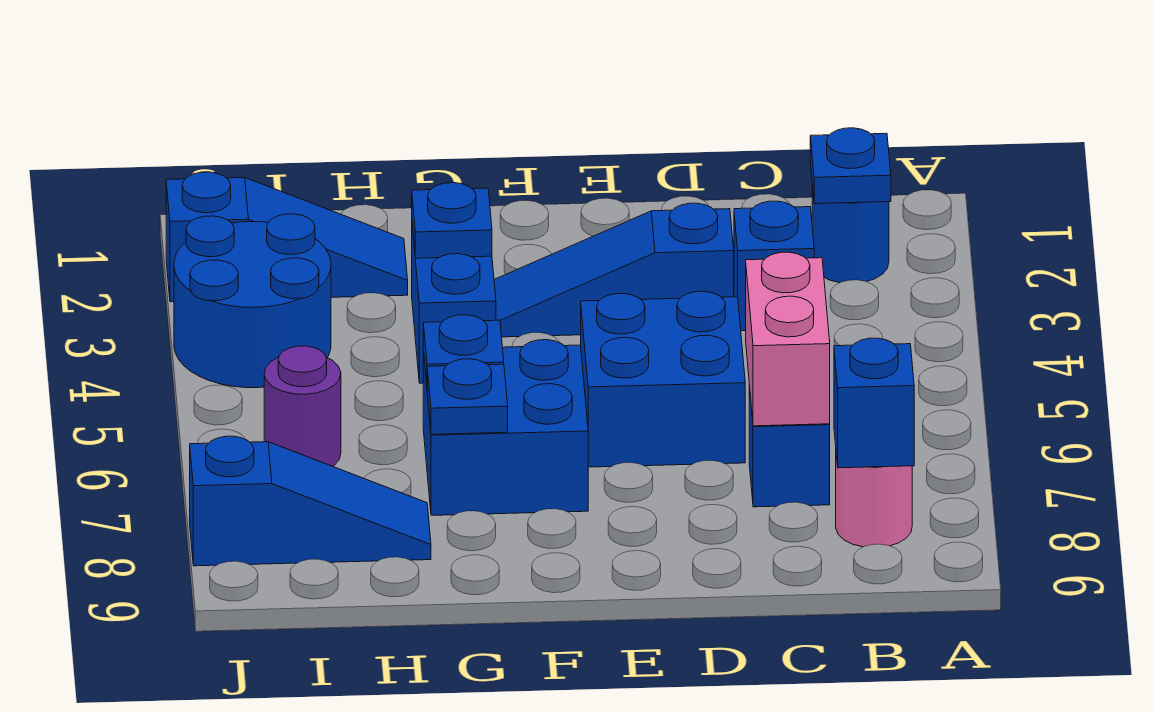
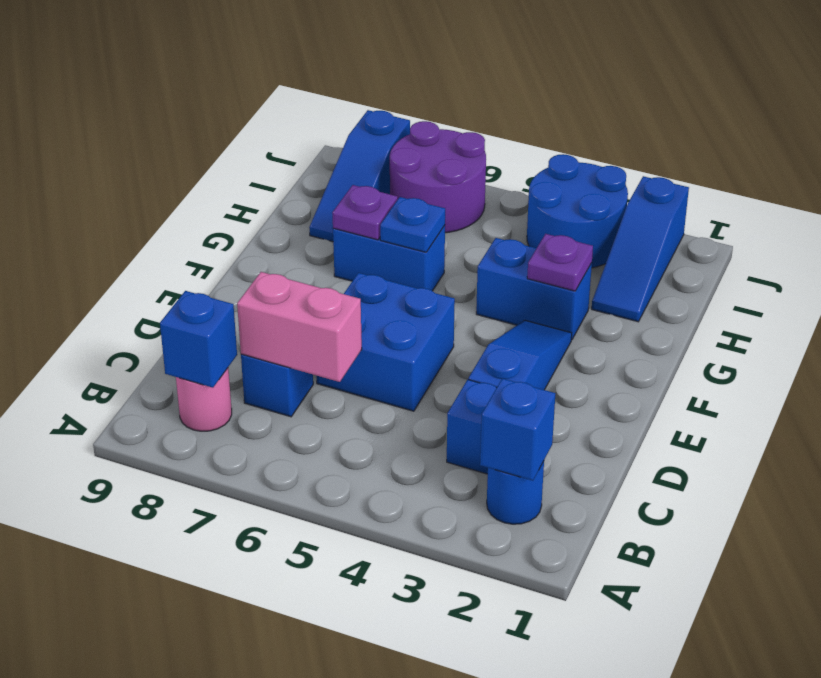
blue plate B2 level 2 -> blue brick B2 level 2
blue brick F6:G7 level 1 -> blue brick G6:G7 level 1
blue plate G3 level 2 -> purple plate G3 level 2
blue plate G7 level 2 -> purple plate G7 level 2
purple round brick I6 level 1 -> purple round brick I6:J7 level 1

